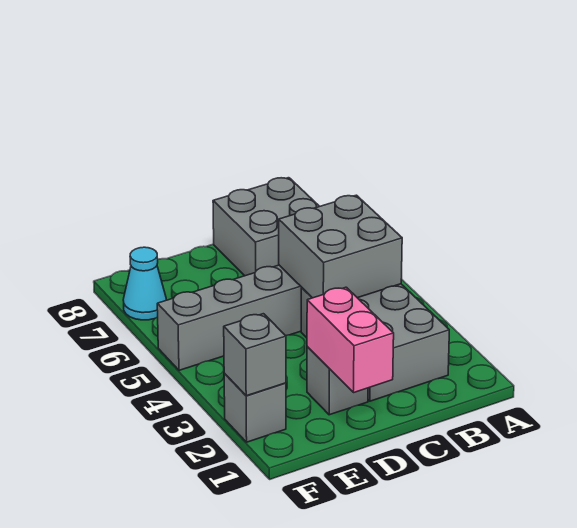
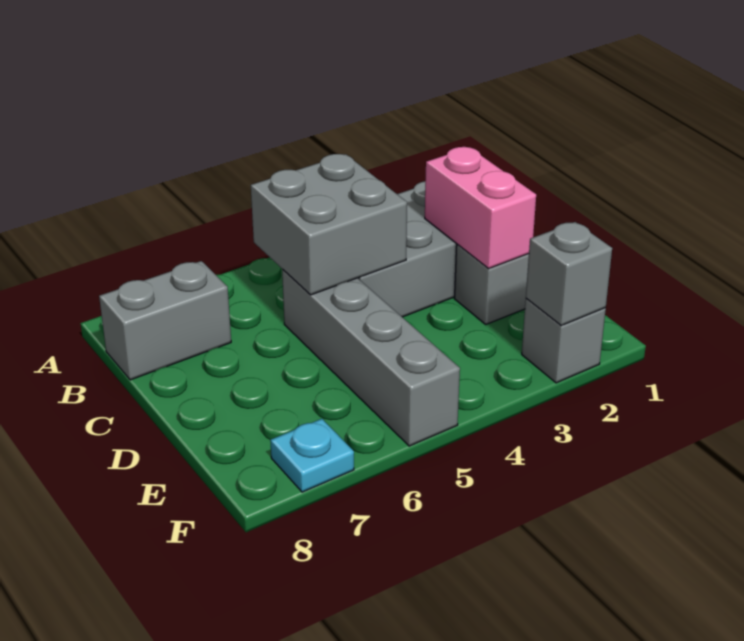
grey brick B7:C8 level 1 -> grey brick B7:B8 level 1
pink brick D1:D2 level 2 -> pink brick C2:D2 level 2
cyan cone F7 level 1 -> cyan plate F7 level 1

